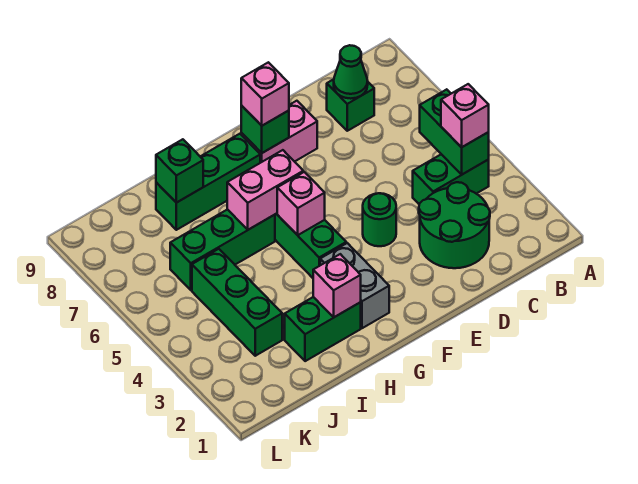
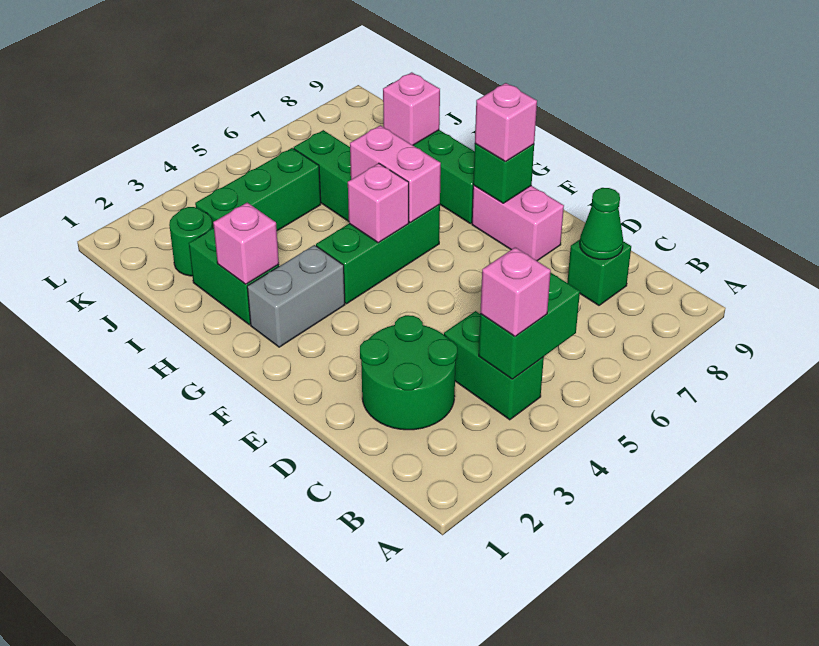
green round brick E4 level 1 -> green round brick J2 level 1
green brick I8 level 2 -> pink brick I8 level 2

